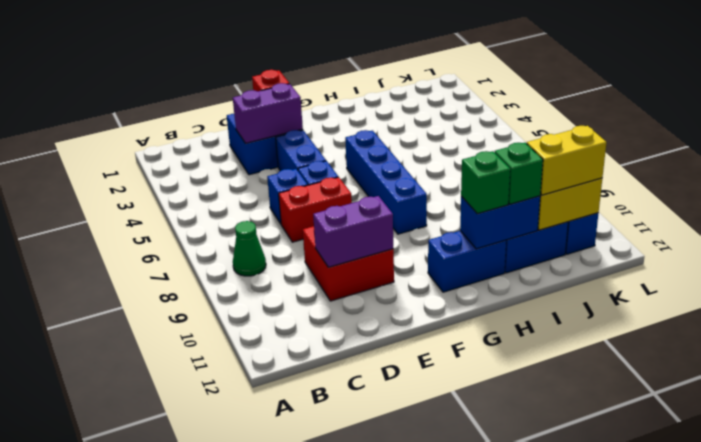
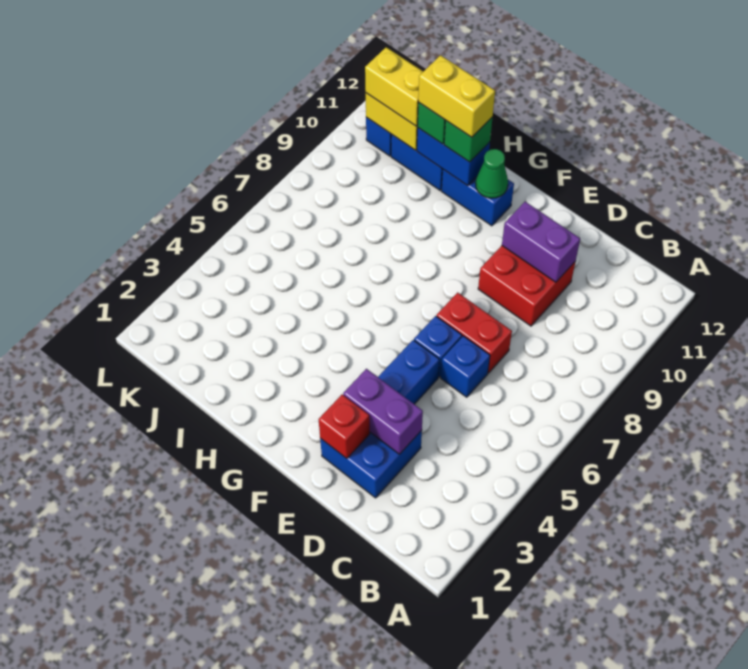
green cone B8 level 1 -> green cone G11 level 2
blue brick G5:G8 level 1 -> none
none -> yellow brick H11:I11 level 4

